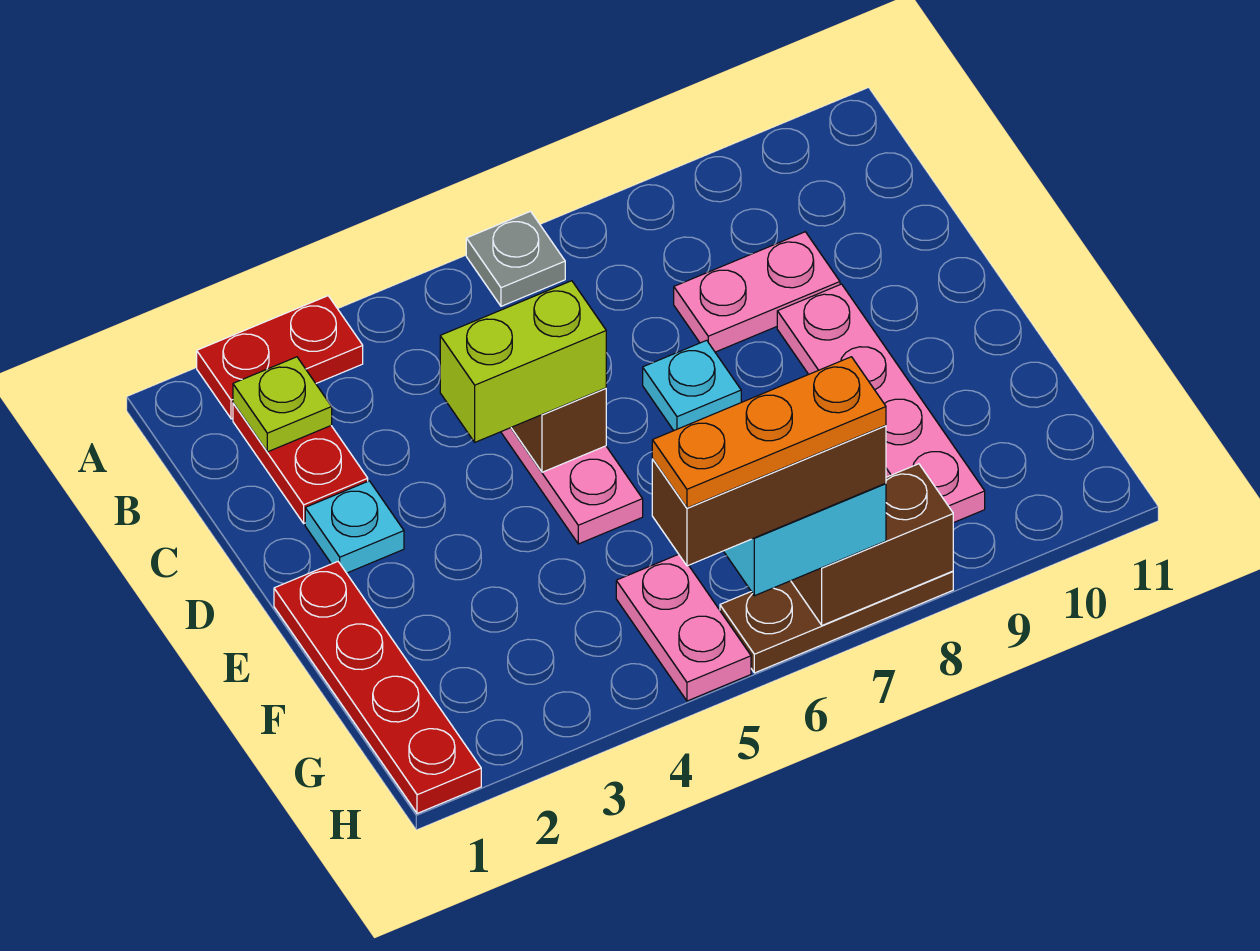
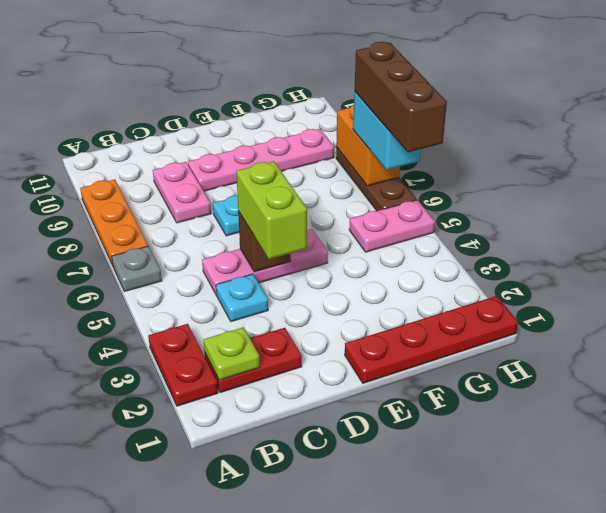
cyan plate D2 level 1 -> cyan plate C4 level 1
orange plate H5:H7 level 5 -> orange plate A7:A9 level 1
brown brick H7:H8 level 2 -> orange brick H7:H8 level 2

